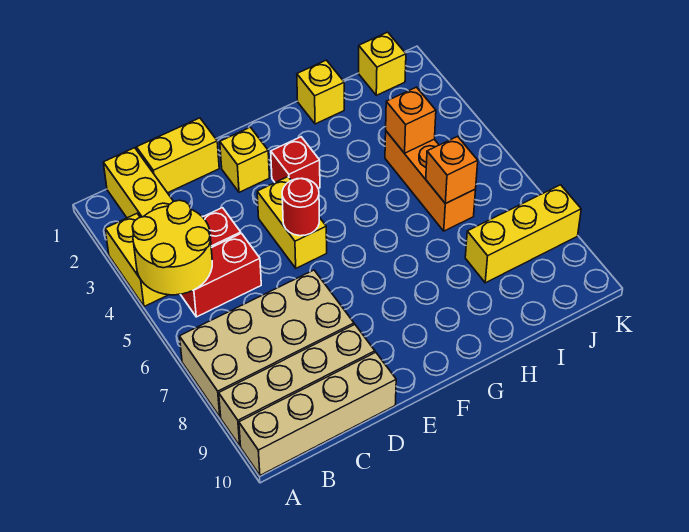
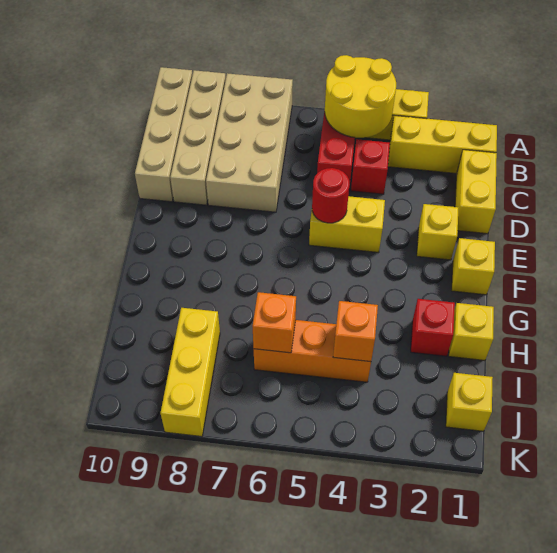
none -> yellow brick F1 level 1
red brick F3 level 1 -> red brick H2 level 1

